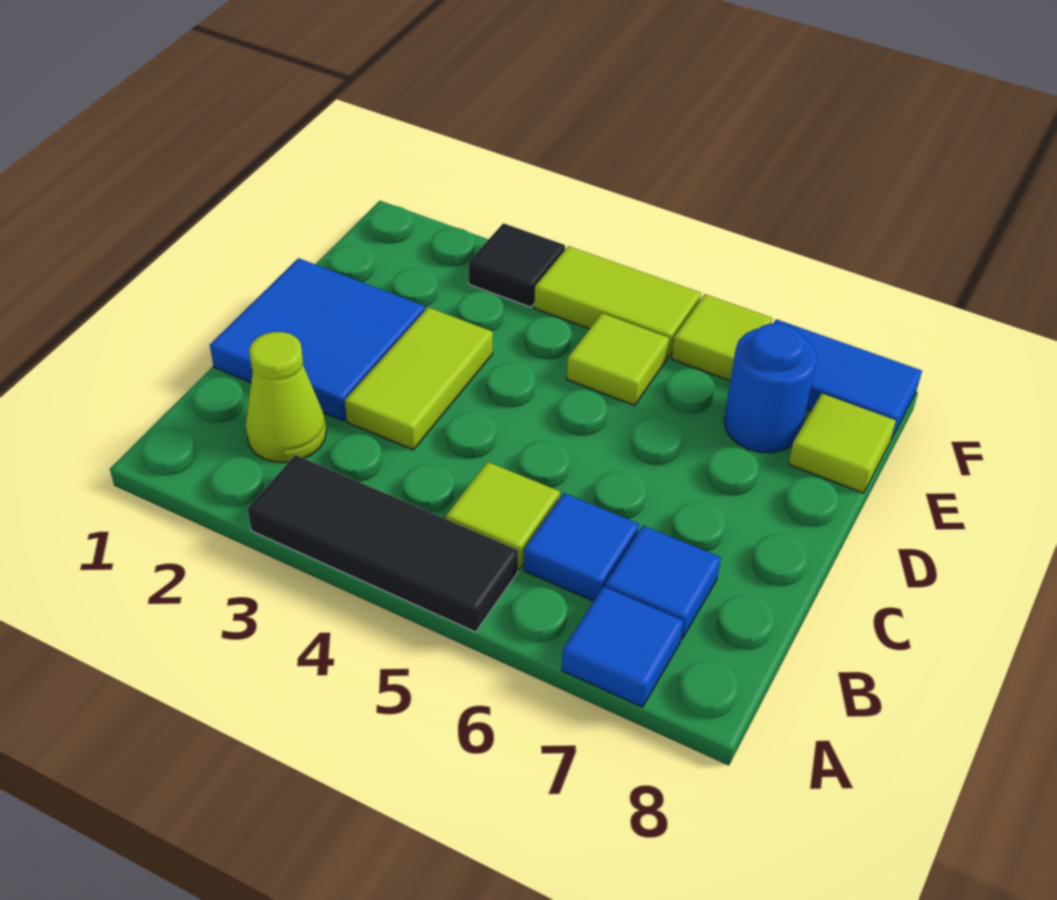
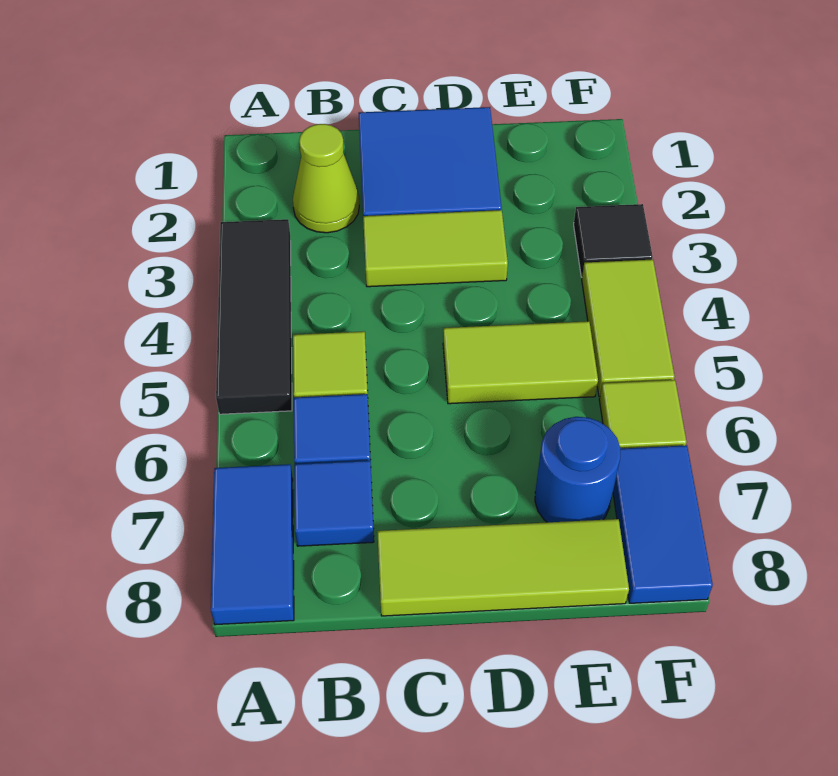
blue tile A7 level 1 -> blue tile A7:A8 level 1
lime tile E5 level 1 -> lime tile D5:E5 level 1
lime tile E8 level 1 -> lime tile C8:E8 level 1

